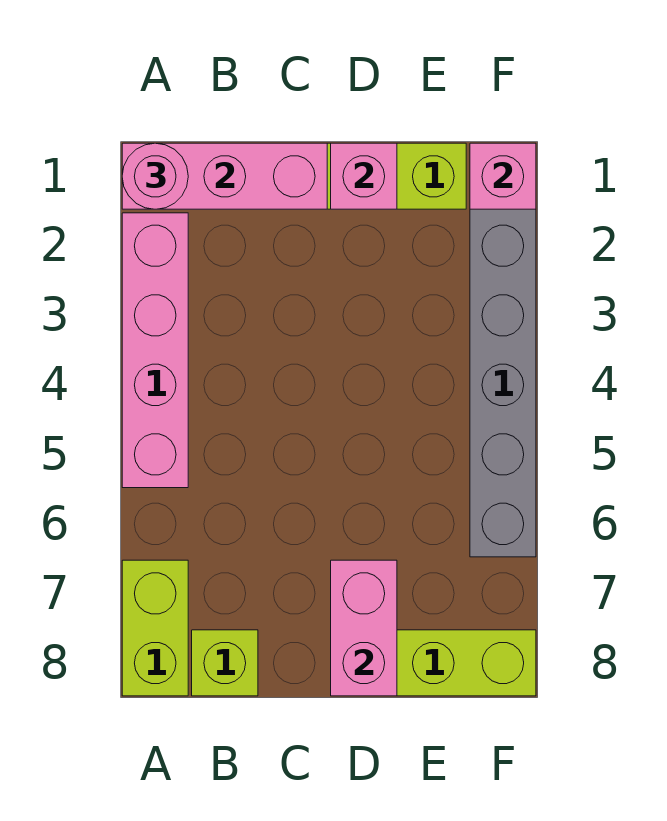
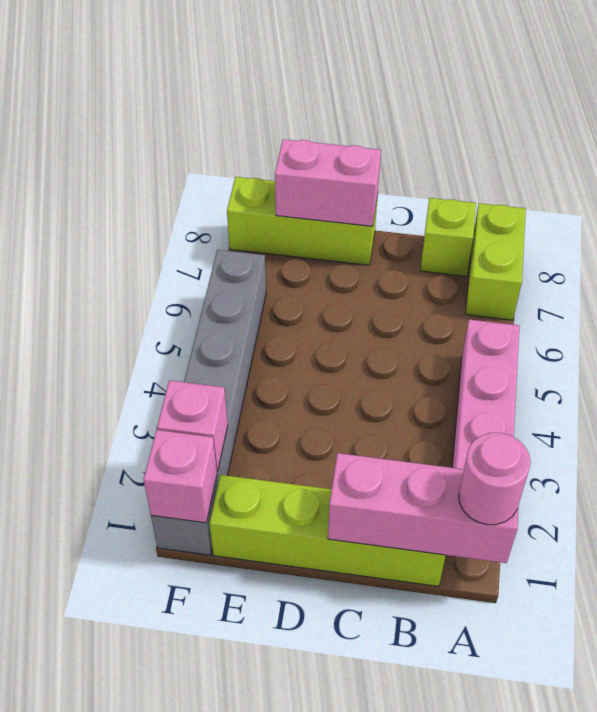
pink brick D1 level 2 -> pink brick F2 level 2
pink brick D7:D8 level 2 -> pink brick D8:E8 level 2

